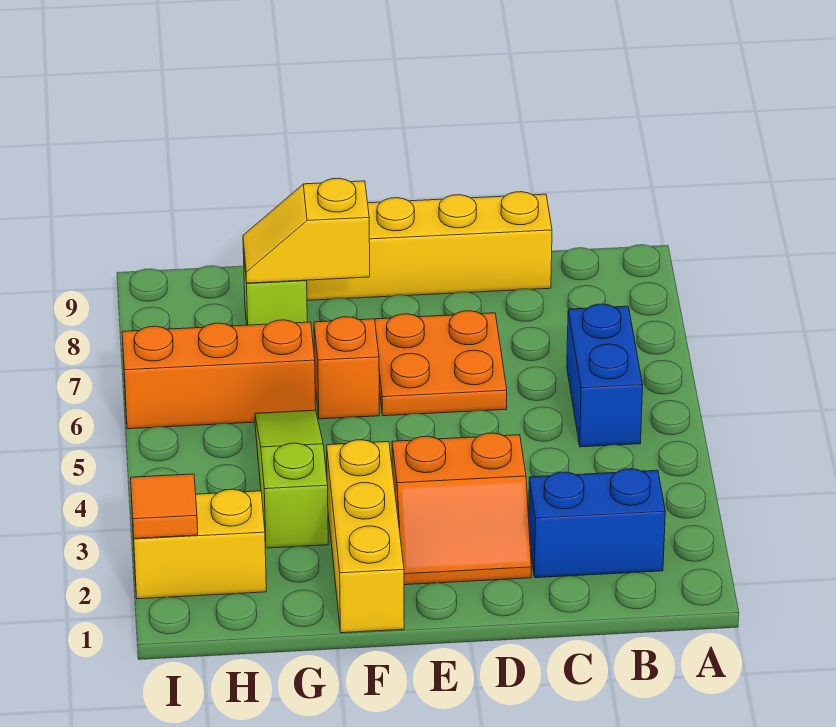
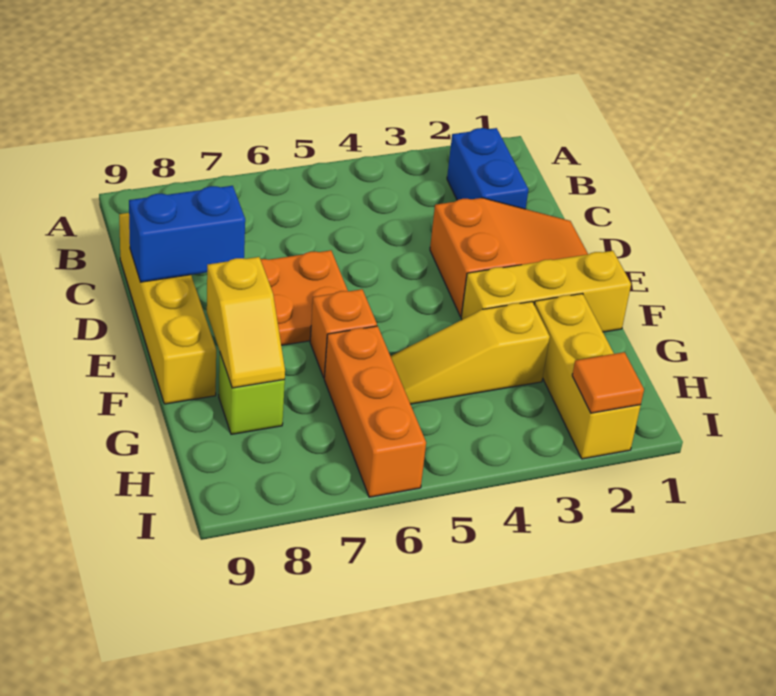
blue brick B5:B6 level 1 -> blue brick D8:D9 level 2
orange slope D2:E3 level 1 top 3 -> orange slope D1:E3 level 1 top 3
lime slope G3:G5 level 1 top 3 -> yellow slope G3:G5 level 1 top 3
yellow brick H2:I2 level 1 -> yellow brick G2:I2 level 1

